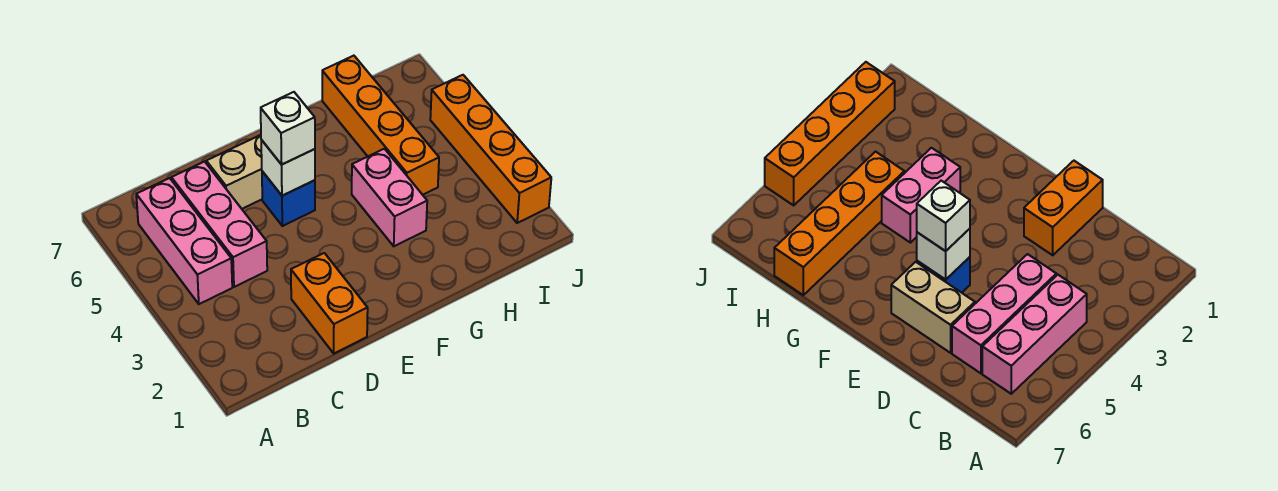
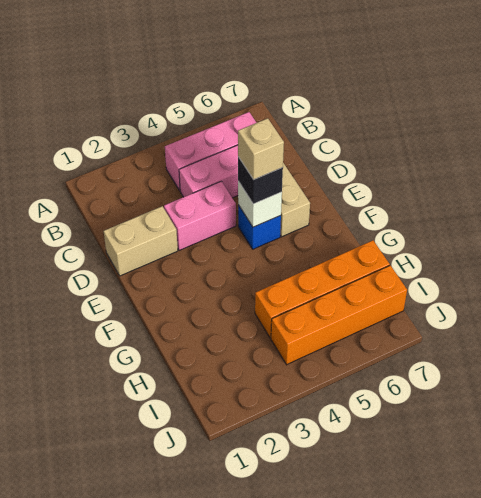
orange brick D1:D2 level 1 -> tan brick D1:D2 level 1
white brick E5 level 3 -> black brick E5 level 3
none -> tan brick E5 level 4
pink brick G3:G4 level 1 -> pink brick D3:D4 level 1
orange brick J2:J5 level 1 -> orange brick I4:I7 level 1

